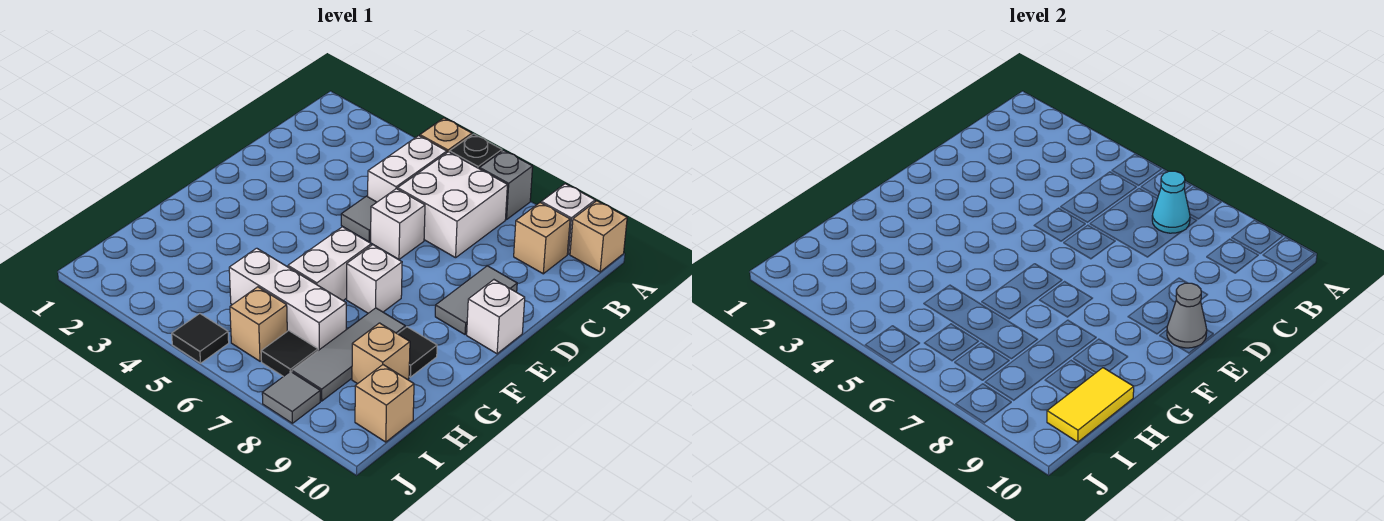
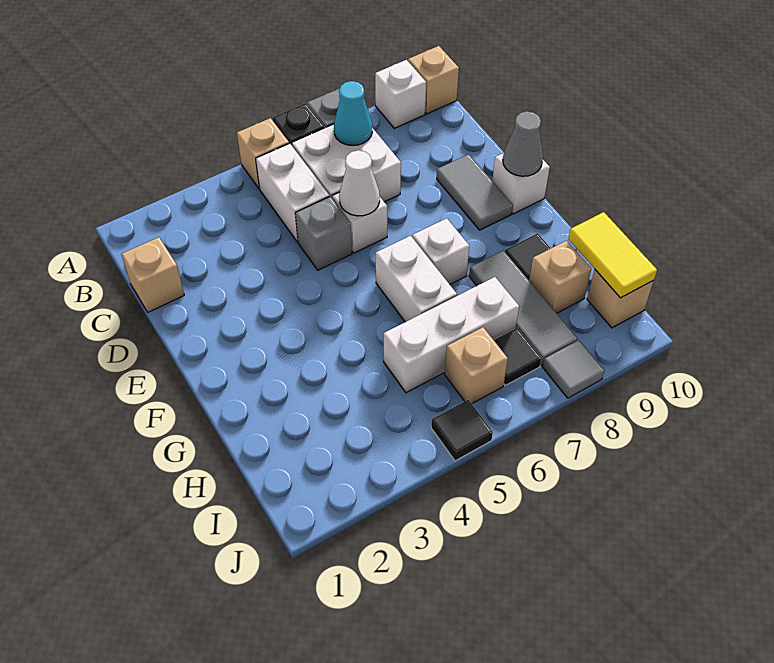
tan brick B9 level 1 -> tan brick C1 level 1
grey tile D5 level 1 -> grey brick D5 level 1
none -> white cone D6 level 2

